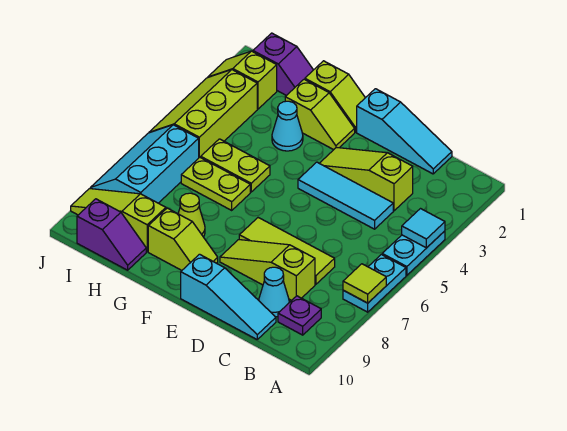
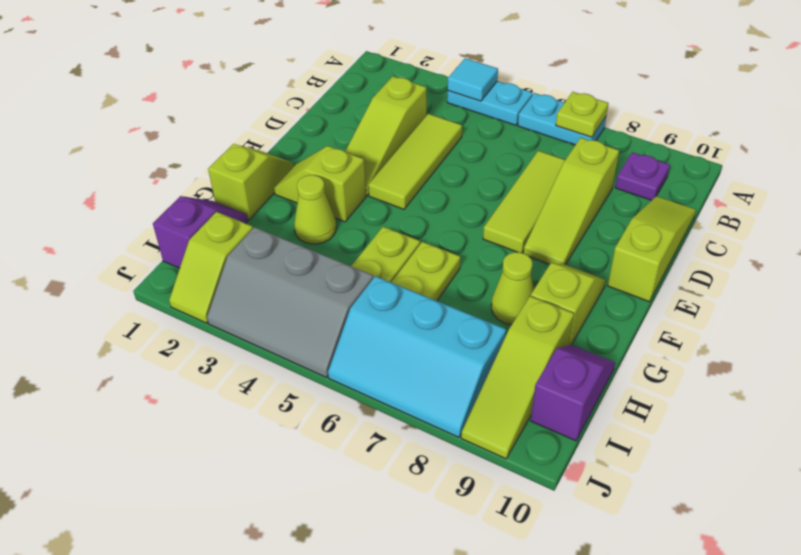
lime tile A7 level 2 -> lime plate A7 level 2
cyan slope C1:E1 level 1 top E -> none
cyan tile C4:E4 level 1 -> lime tile C4:E4 level 1
cyan cone C9 level 1 -> none
cyan slope C10:E10 level 1 top E -> lime slope C10:E10 level 1 top E
lime slope F2:G2 level 1 top G -> lime slope F2:F3 level 1 top 3
cyan cone G3 level 1 -> lime cone G3 level 1
lime slope I3:J5 level 1 top I -> grey slope I3:J5 level 1 top I

